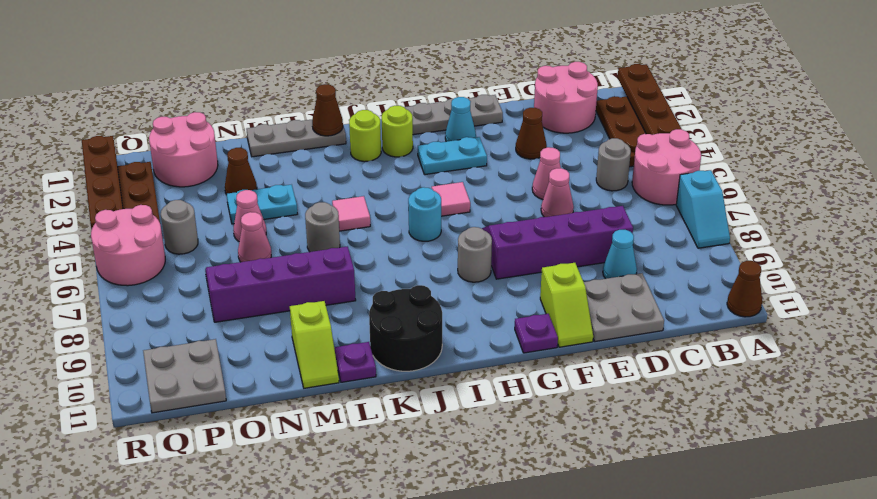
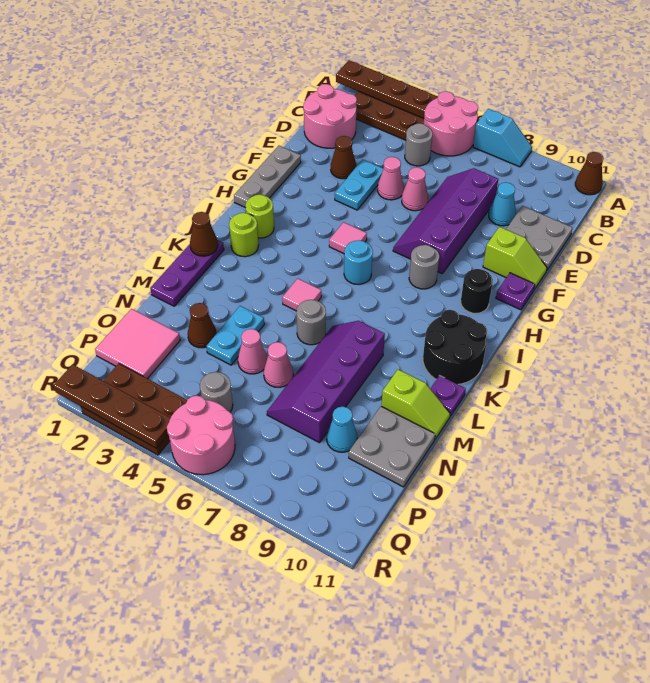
cyan cone G2 level 1 -> cyan cone O9 level 1
cyan plate G3:H3 level 1 -> cyan plate E4:F4 level 1
none -> black round brick H10 level 1
grey plate K1:M1 level 1 -> purple plate K1:M1 level 1
pink round brick O1:P2 level 1 -> pink tile O1:P2 level 1
grey plate P10:Q11 level 1 -> grey plate N10:O11 level 1

